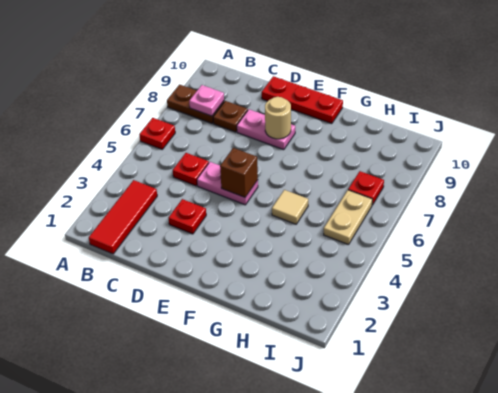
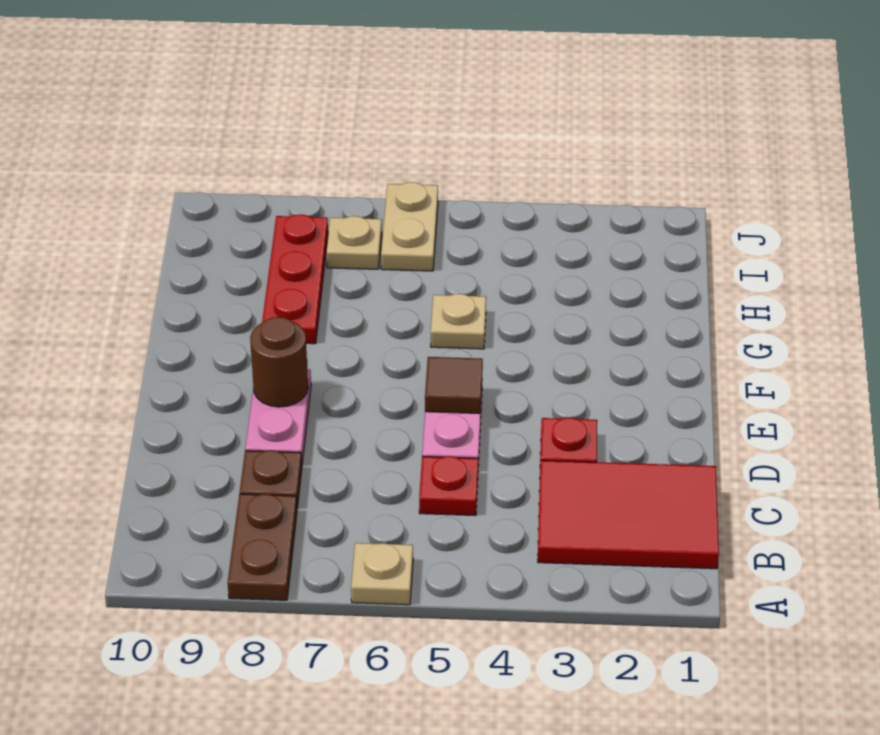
red plate A6 level 1 -> tan plate A6 level 1
red tile B1:B3 level 1 -> red tile B1:C3 level 1
pink plate B8 level 2 -> none
red plate D10:F10 level 1 -> red plate G8:I8 level 1
brown brick E5 level 2 -> brown tile E5 level 2
tan round brick E8 level 2 -> brown round brick E8 level 2
tan tile G5 level 1 -> tan plate G5 level 1
tan plate I5:I6 level 1 -> tan plate I6:J6 level 1
red plate I7 level 1 -> tan plate I7 level 1

